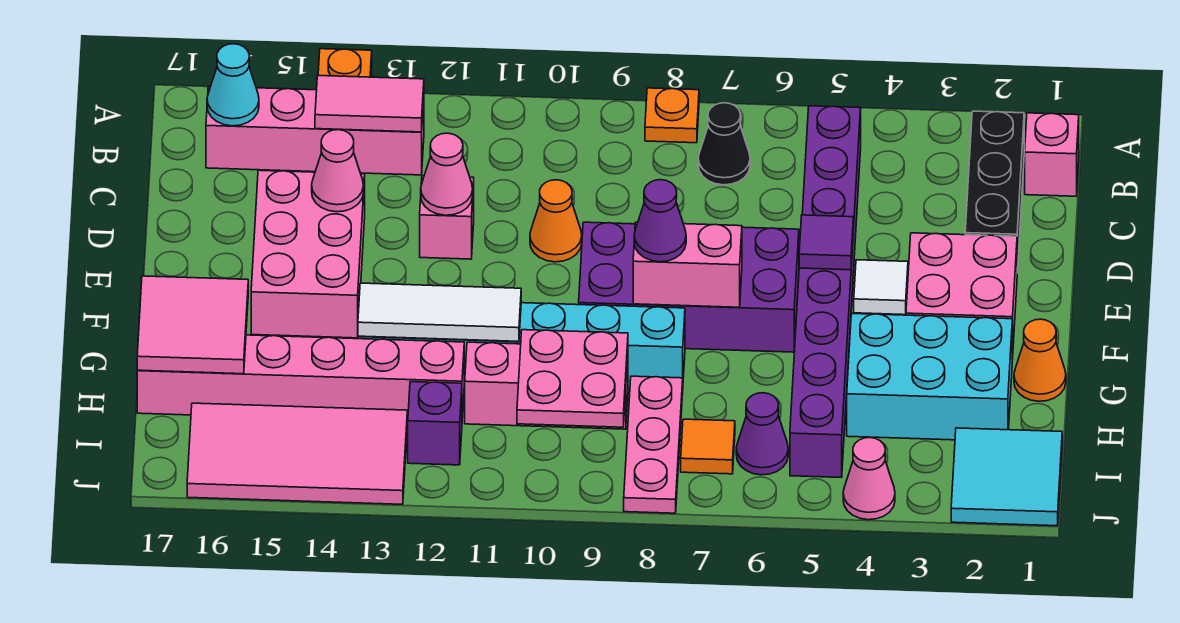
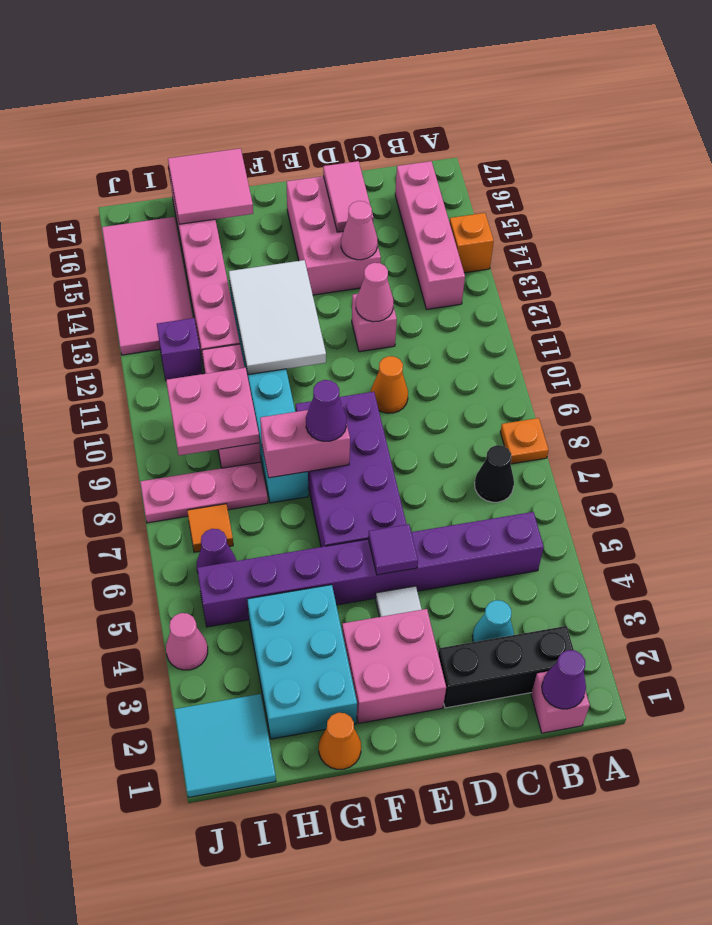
none -> purple cone B1 level 2
pink tile B13:B14 level 2 -> pink tile D15:D16 level 2
cyan cone B16 level 2 -> cyan cone C3 level 1
pink brick D14:F15 level 1 -> pink brick D14:E16 level 1
pink brick F7:F8 level 2 -> pink brick F8:G8 level 2
white tile G11:G13 level 2 -> white tile F11:G13 level 2

